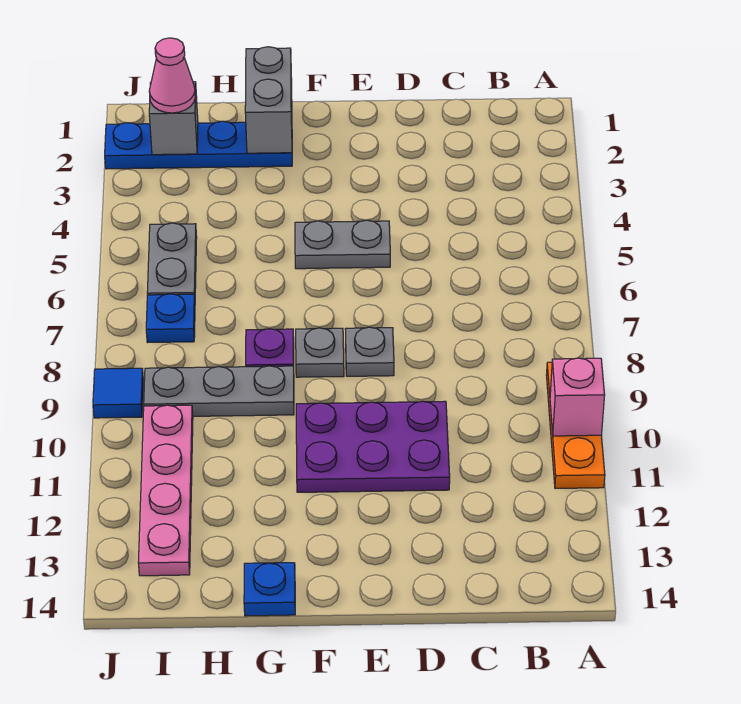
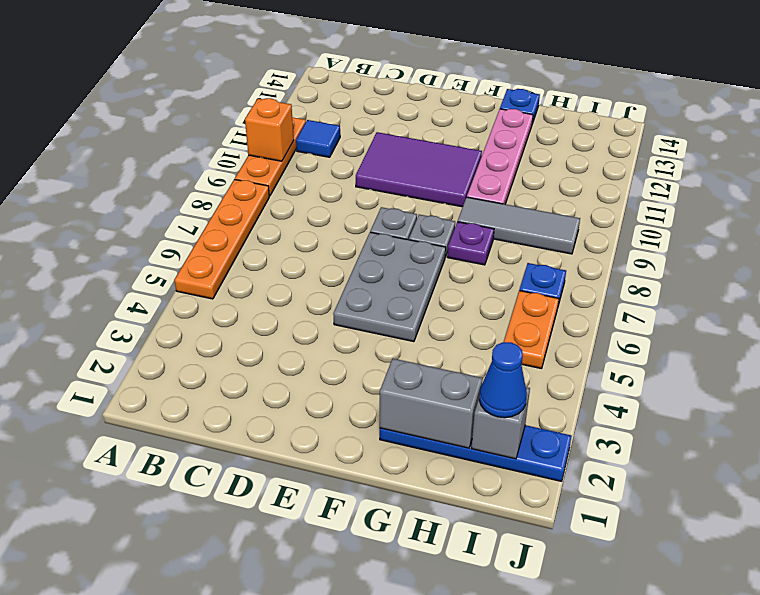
none -> orange plate A5:A8 level 1
pink brick A10 level 2 -> orange brick A10 level 2
purple plate D10:F11 level 1 -> purple tile D10:F11 level 1
grey plate E5:F5 level 1 -> grey plate E5:F7 level 1
grey brick G1:G2 level 2 -> grey brick G2:H2 level 2
grey plate G9:I9 level 1 -> grey tile G9:I9 level 1
pink cone I2 level 3 -> blue cone I2 level 3
grey plate I5:I6 level 1 -> orange plate I5:I6 level 1
pink plate I10:I13 level 1 -> pink plate G10:G13 level 1
blue tile J9 level 1 -> blue tile B11 level 1

